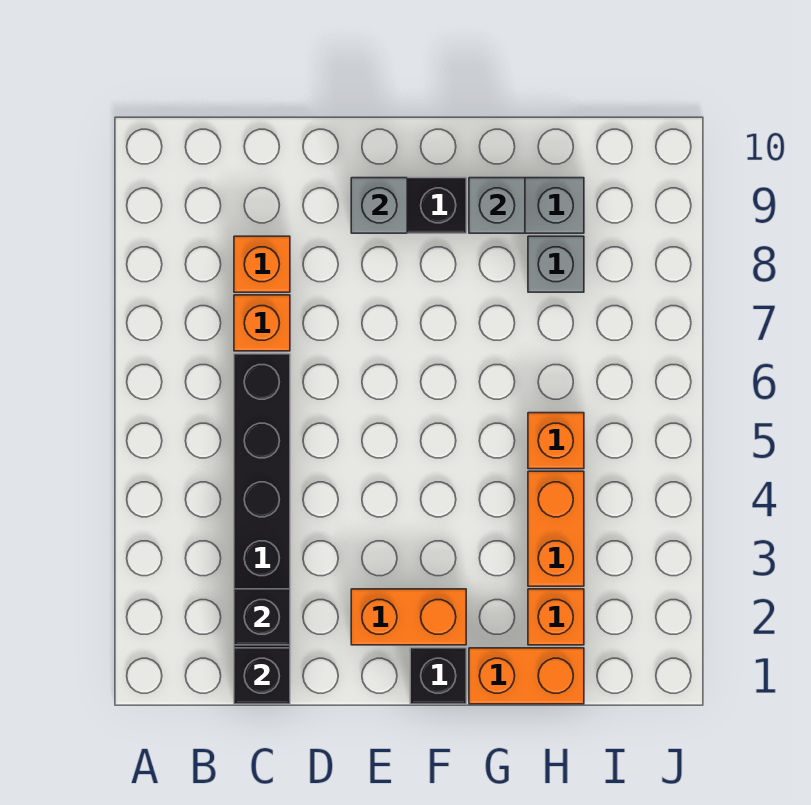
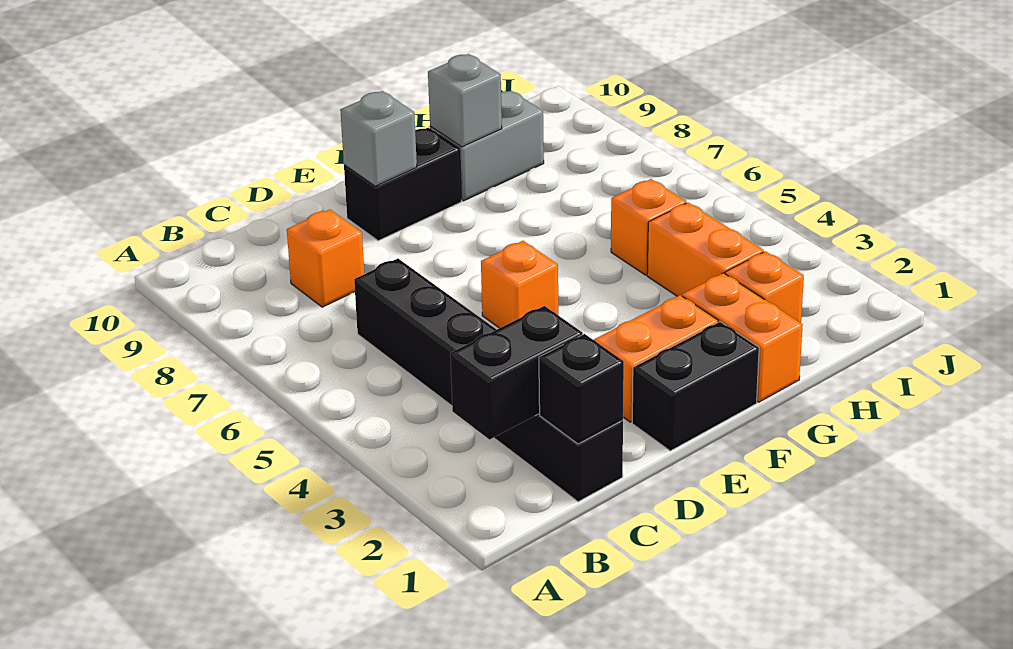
black brick C2 level 2 -> black brick B2:C2 level 2
orange brick C7 level 1 -> orange brick E5 level 1
black brick F1 level 1 -> black brick E1:F1 level 1
orange brick G1:H1 level 1 -> orange brick G1:G2 level 1
grey brick H8 level 1 -> none

